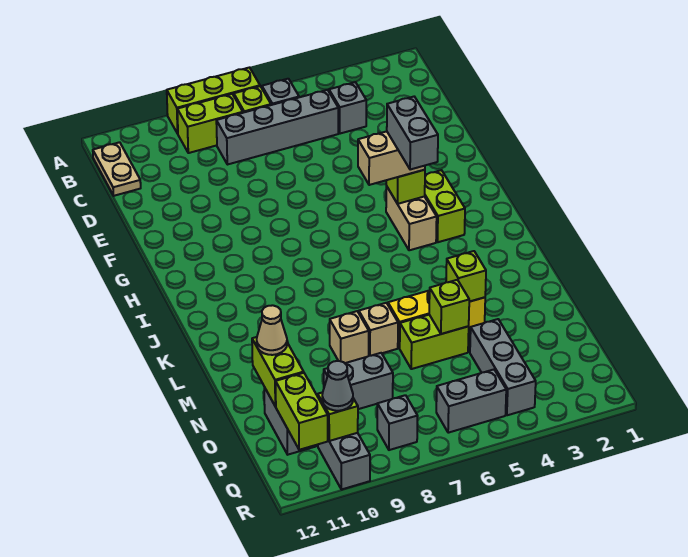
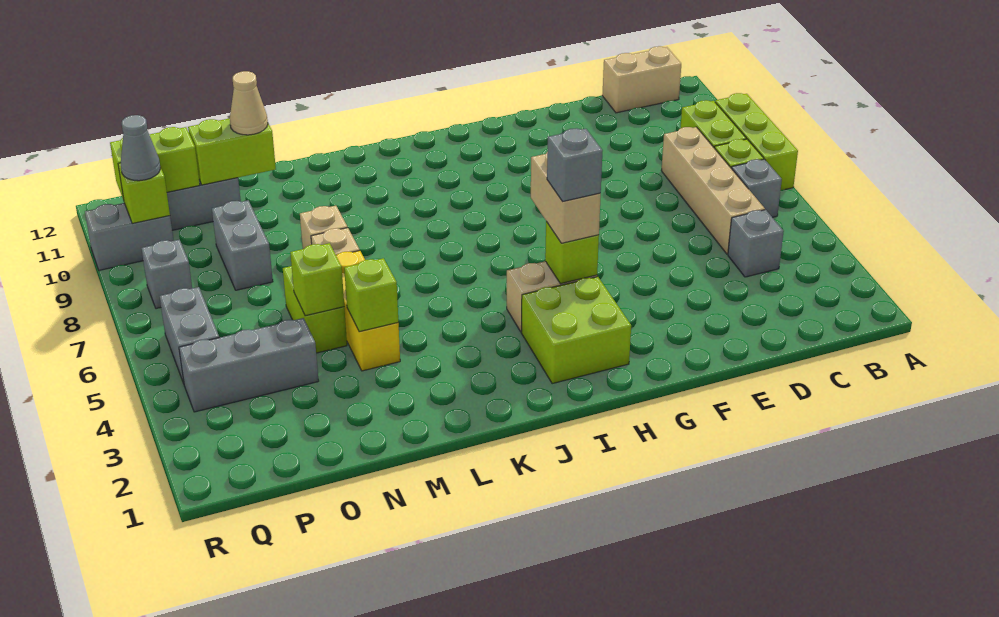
tan plate B12:C12 level 1 -> tan brick B12:C12 level 1
grey brick C5:C8 level 1 -> tan brick C5:C8 level 1
lime brick H3:I3 level 1 -> lime brick H2:I3 level 1
grey brick H4:I4 level 4 -> grey brick H4 level 4

